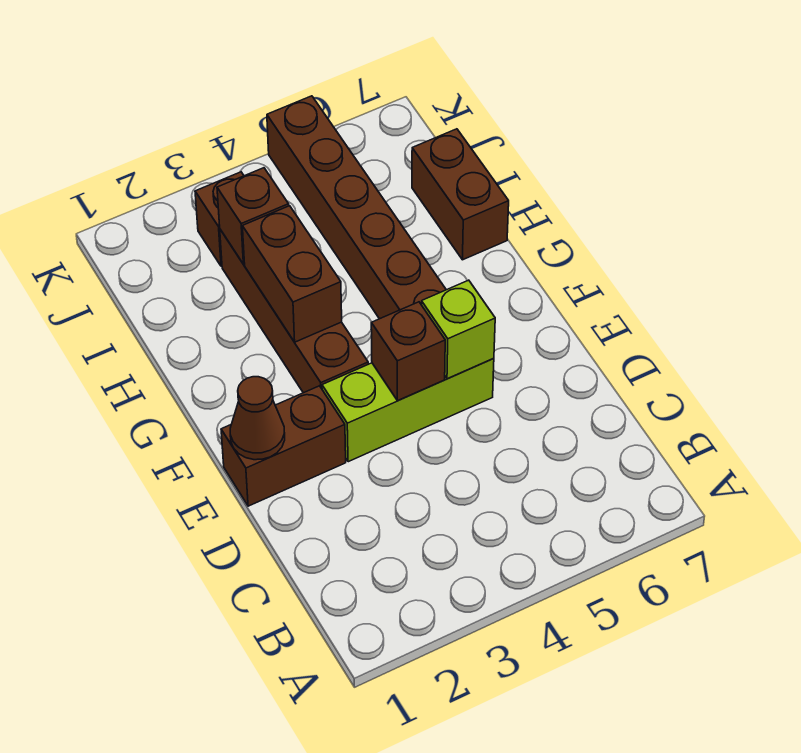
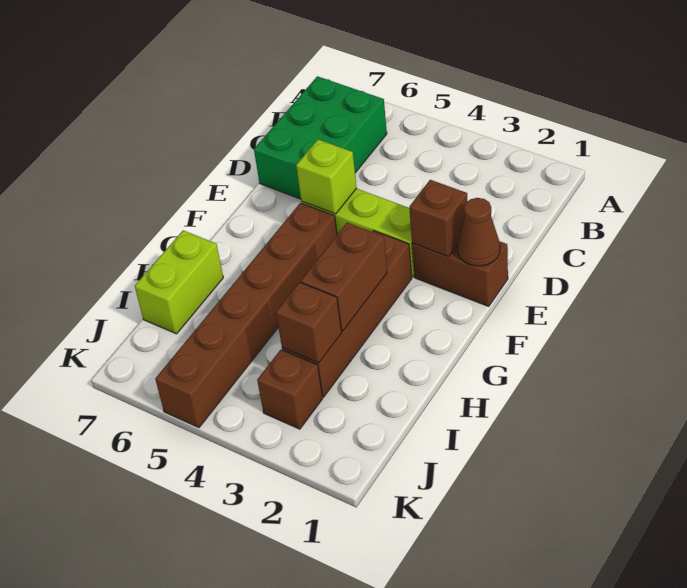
none -> green brick B6:D7 level 1
brown brick E4 level 2 -> brown brick E2 level 2
brown brick H7:I7 level 1 -> lime brick H7:I7 level 1

